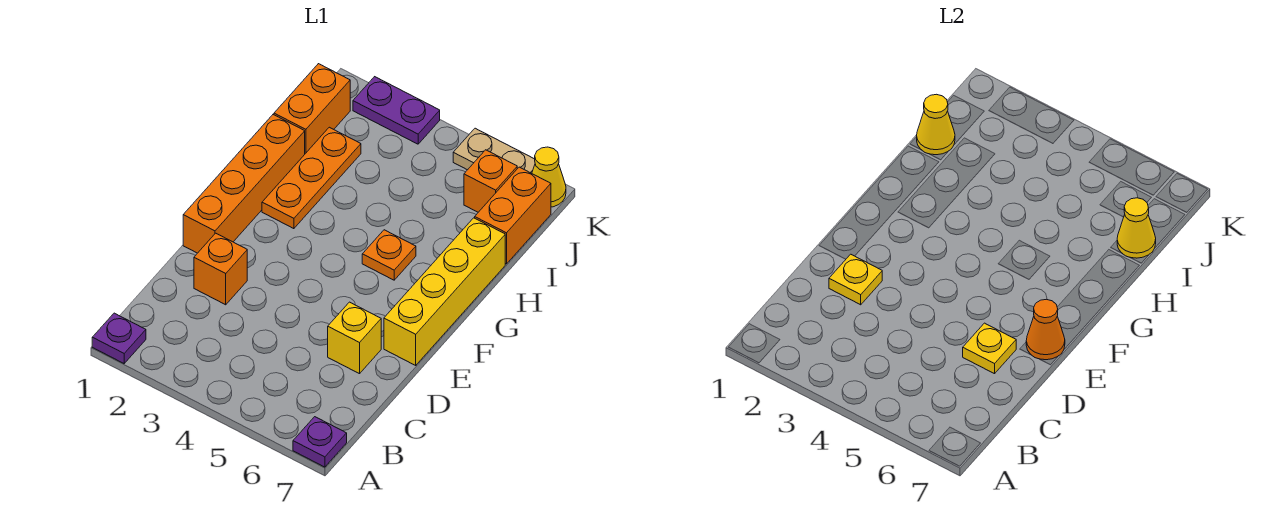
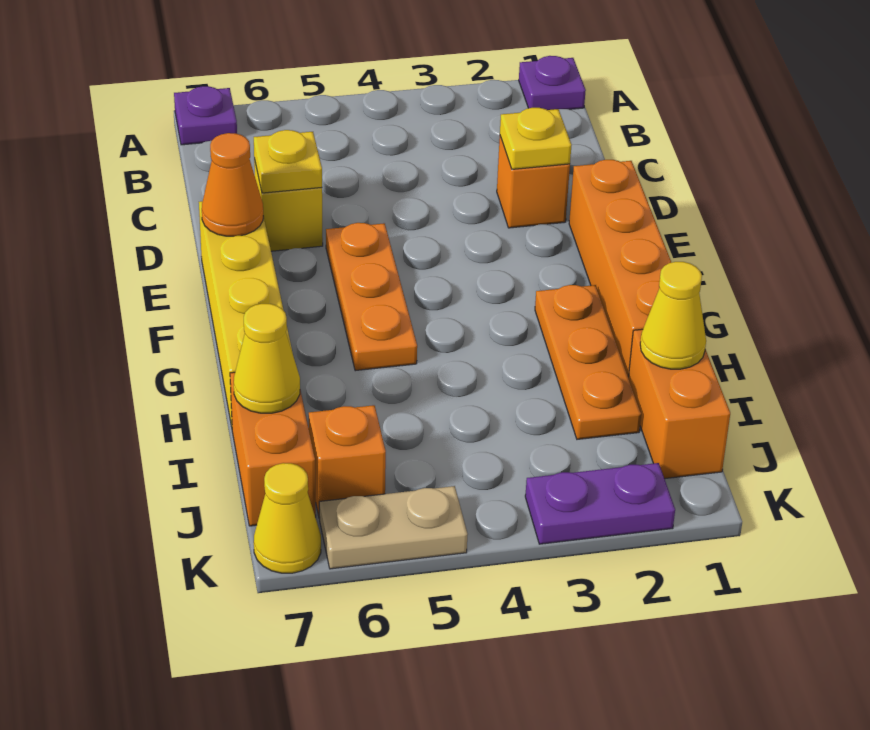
orange plate G5 level 1 -> orange plate E5:G5 level 1

